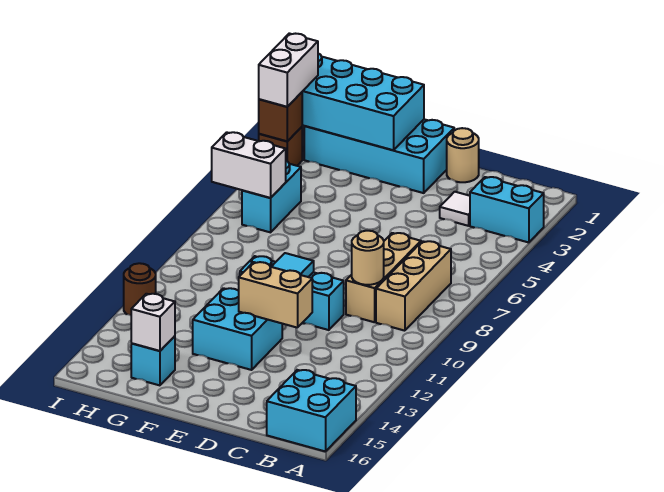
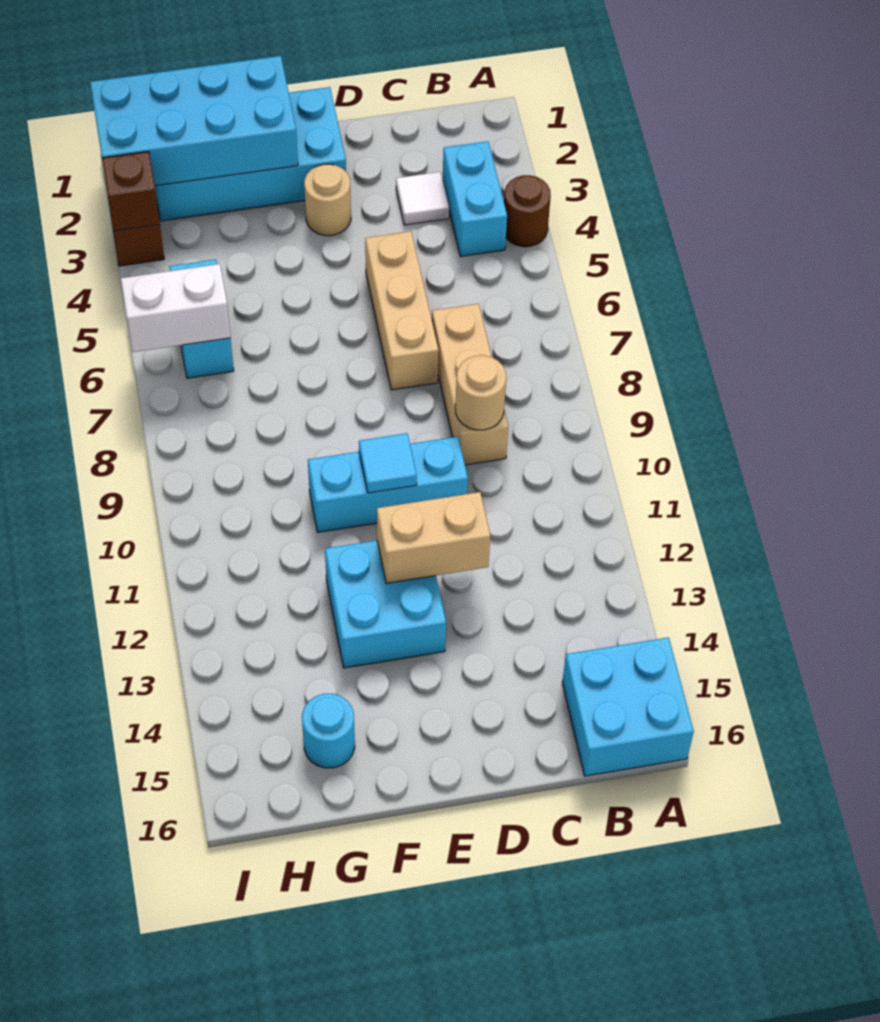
cyan brick A3:B3 level 1 -> cyan brick B3:B4 level 1
tan brick B7:B9 level 1 -> tan brick D5:D7 level 1
tan round brick D1 level 1 -> tan round brick E3 level 1
cyan brick G15 level 1 -> cyan round brick G15 level 1
white brick G15 level 2 -> none
white brick I2:I3 level 3 -> none
brown round brick I12 level 1 -> brown round brick A4 level 1

